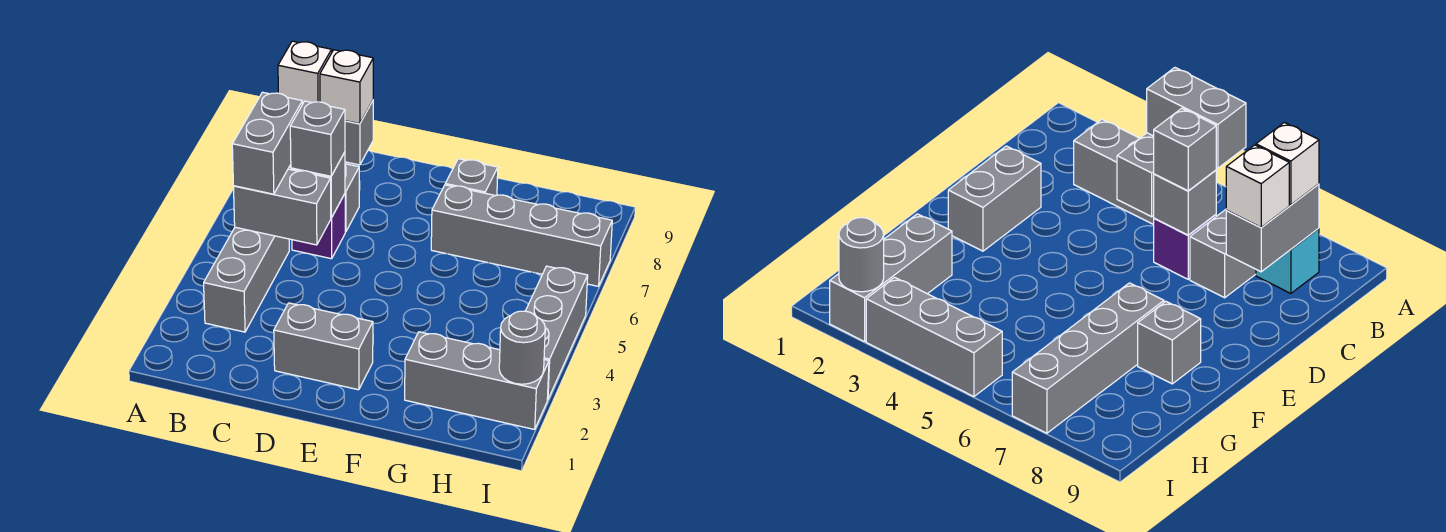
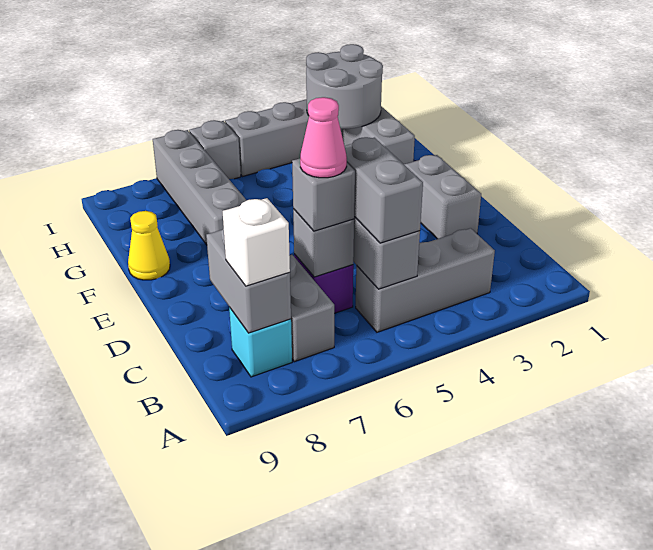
grey brick B5:B6 level 3 -> grey brick B5:C5 level 3
none -> pink cone C6 level 4
white brick C8 level 3 -> none
grey brick F8 level 1 -> grey brick I6 level 1
none -> yellow cone F9 level 1
grey round brick I2 level 2 -> grey round brick H2:I3 level 2

